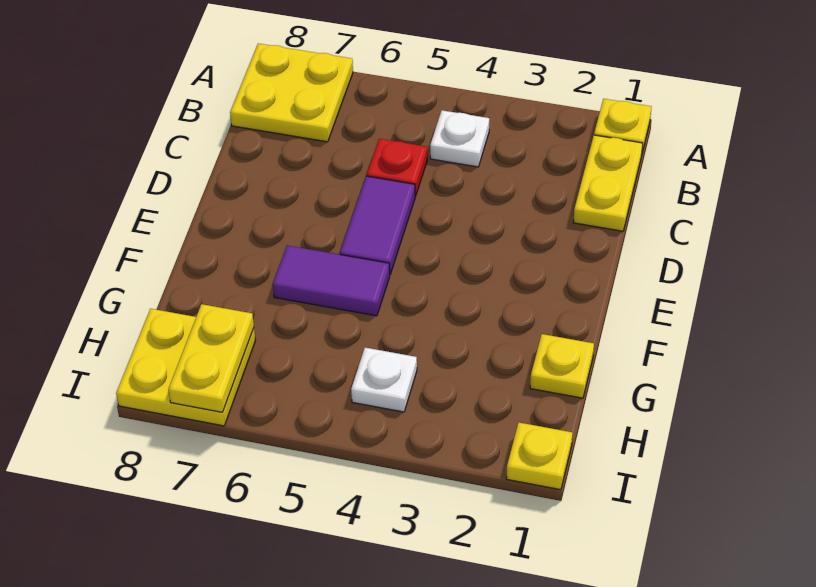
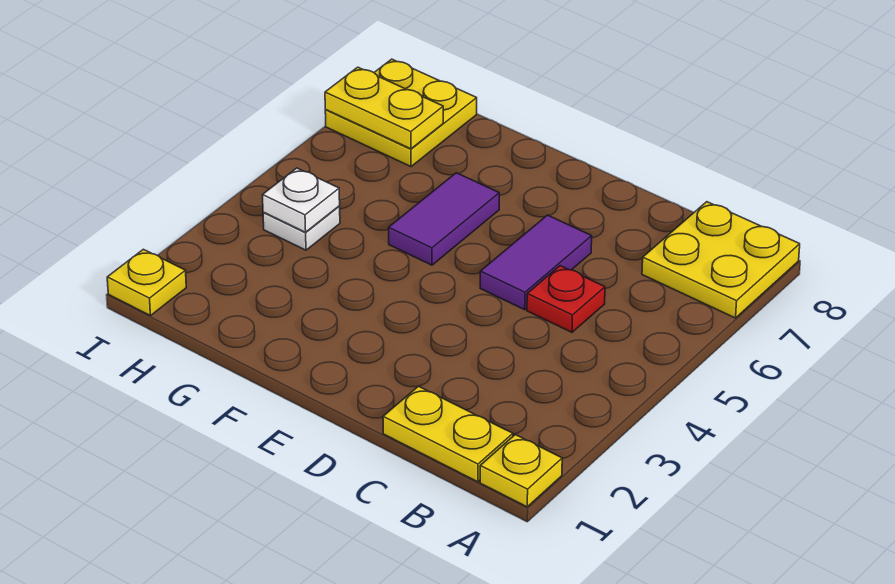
white plate B4 level 1 -> white plate H4 level 2
purple tile D5:E5 level 1 -> purple tile D5:D6 level 1
yellow plate G1 level 1 -> none

